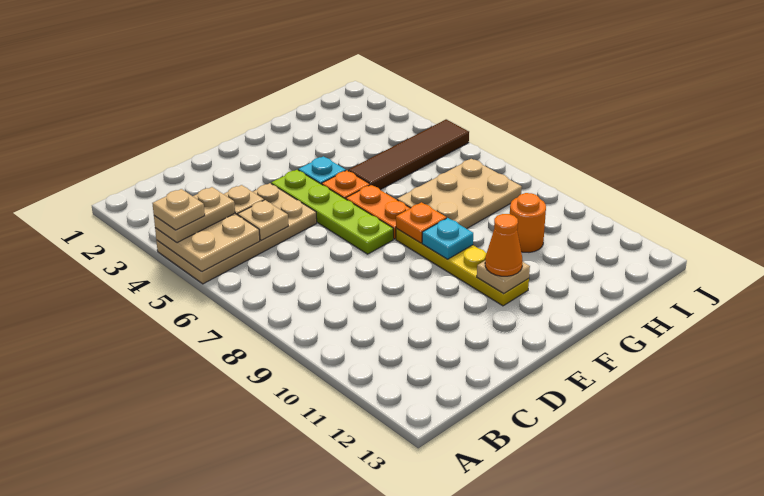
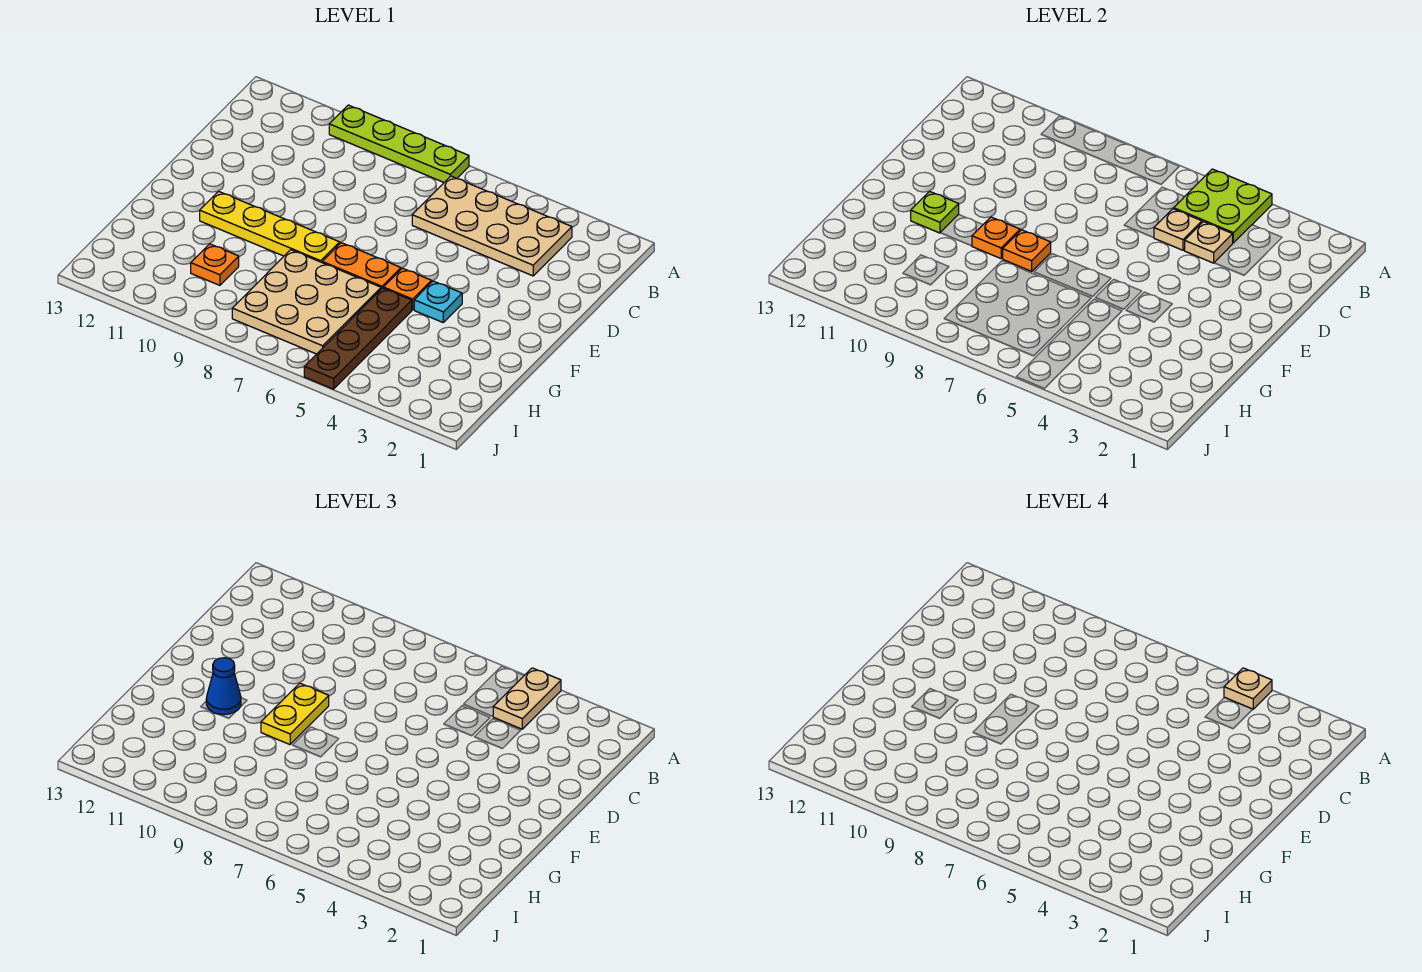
tan plate A4:D5 level 1 -> tan plate B3:C6 level 1
tan plate A4:B5 level 2 -> lime plate A4:B5 level 2
lime plate E4:E7 level 1 -> lime plate A7:A10 level 1
none -> yellow plate E9:F9 level 3
cyan plate F9 level 2 -> orange plate F9 level 2
tan plate F11 level 2 -> lime plate F11 level 2
orange cone F11 level 3 -> blue cone F11 level 3
brown tile G5:J5 level 1 -> brown plate G5:J5 level 1
tan plate G7:I8 level 1 -> tan plate G6:I8 level 1
orange round brick H10 level 1 -> orange plate H10 level 1

